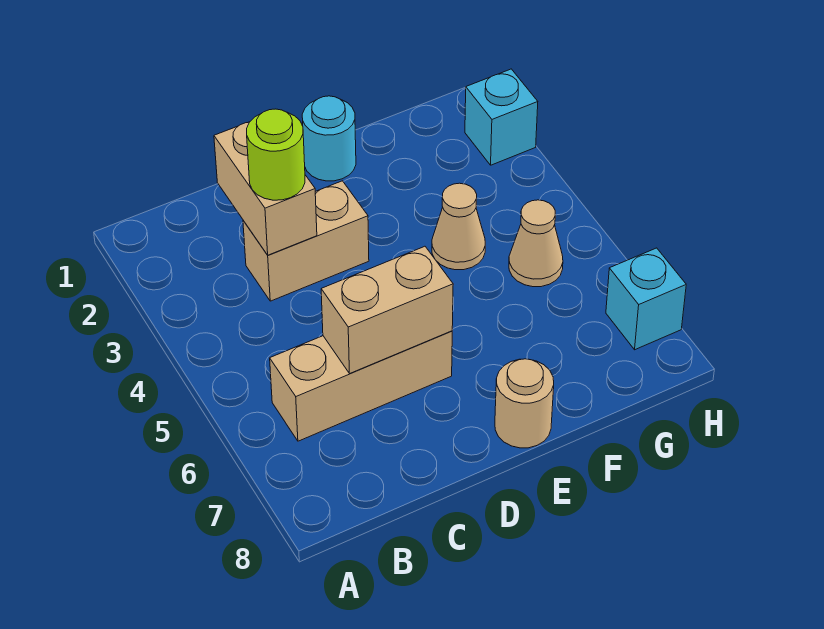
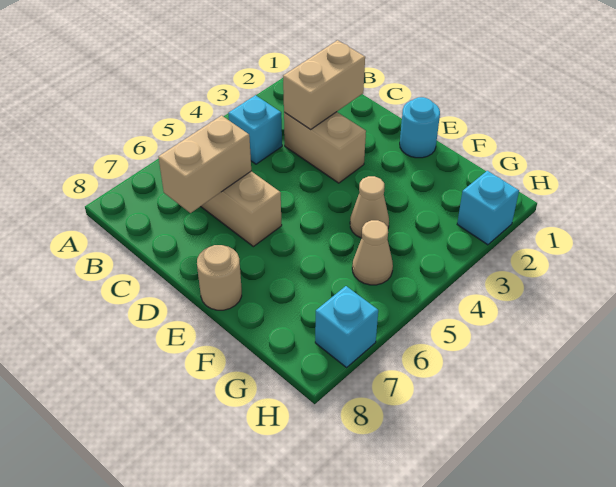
none -> cyan brick B4 level 1
lime round brick C3 level 3 -> none
tan brick C6:D6 level 2 -> tan brick C6:C7 level 2

